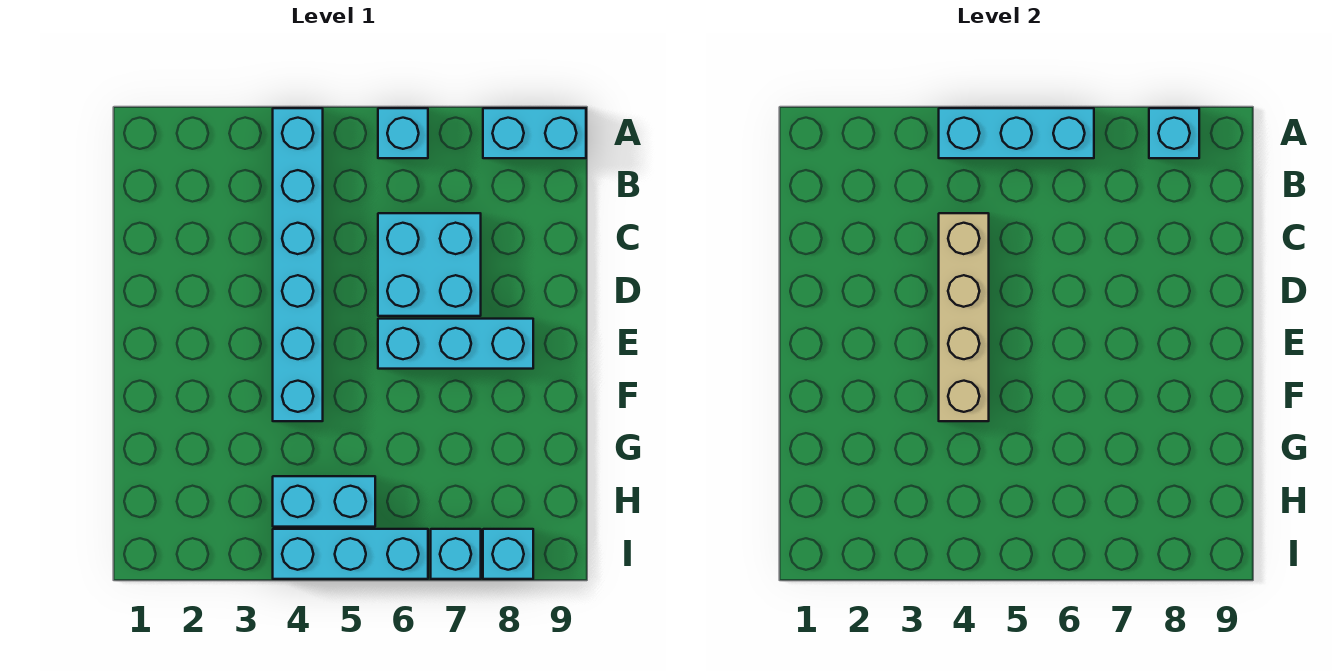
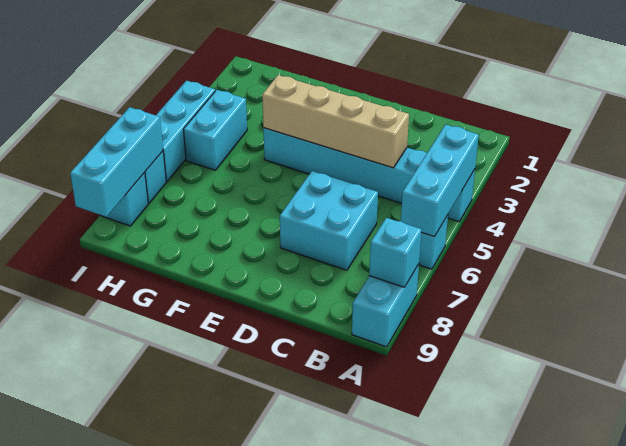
cyan brick E6:E8 level 1 -> cyan brick I7:I9 level 2

